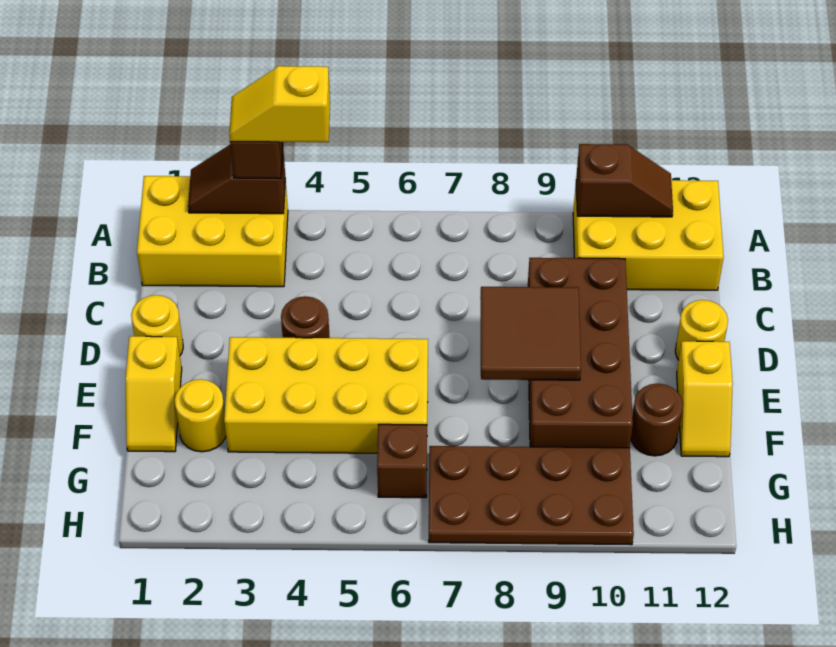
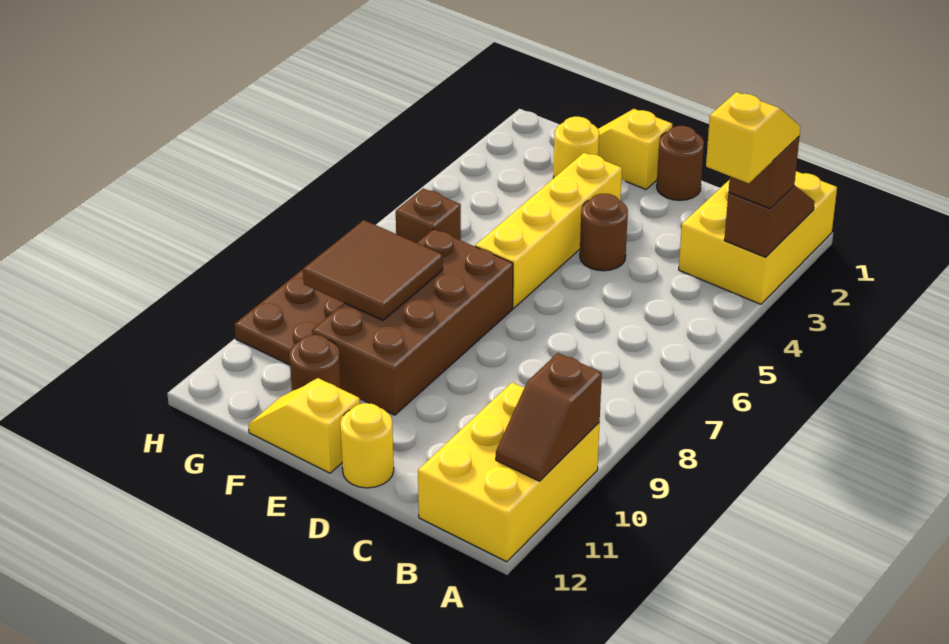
brown brick C9:F10 level 1 -> brown brick E7:F10 level 1
yellow round brick D1 level 1 -> brown round brick D1 level 1
brown tile D8:E9 level 2 -> brown tile F8:G9 level 2
yellow brick E3:F6 level 1 -> yellow brick E3:E6 level 1

